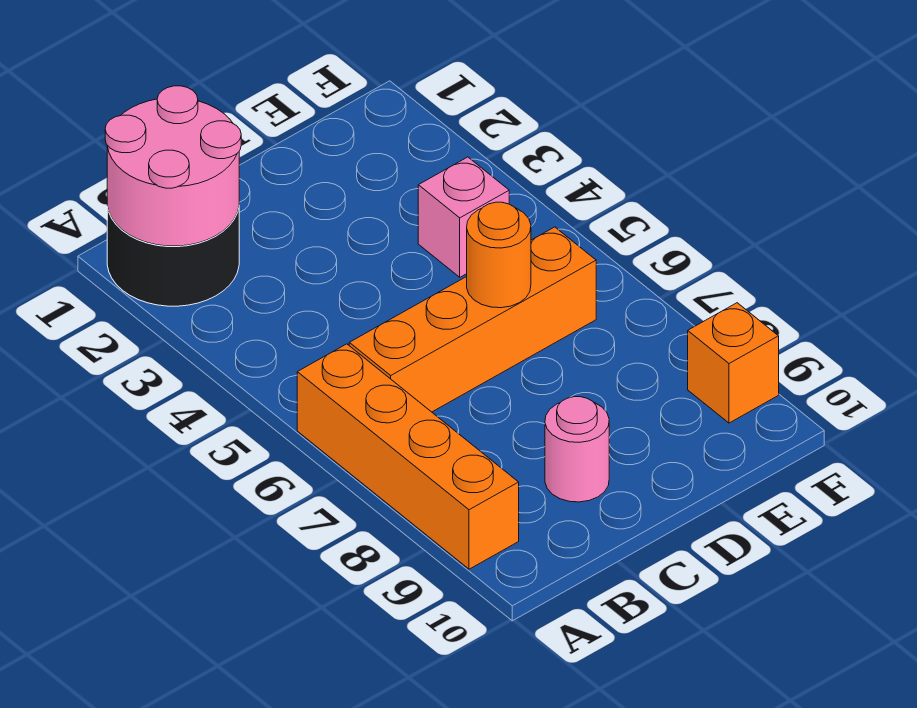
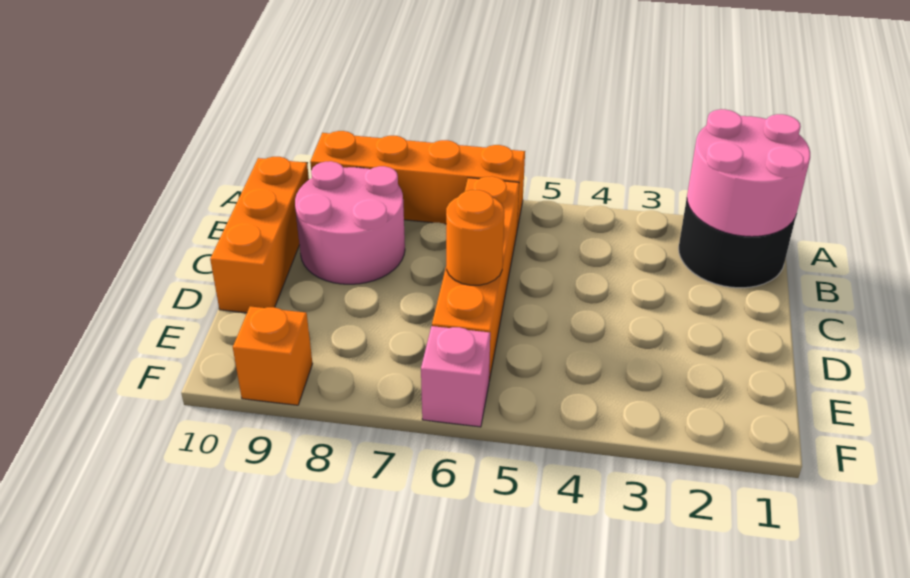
none -> orange brick B10:D10 level 1
pink round brick C9 level 1 -> pink round brick B8:C9 level 1
pink brick E4 level 1 -> pink brick F6 level 1

